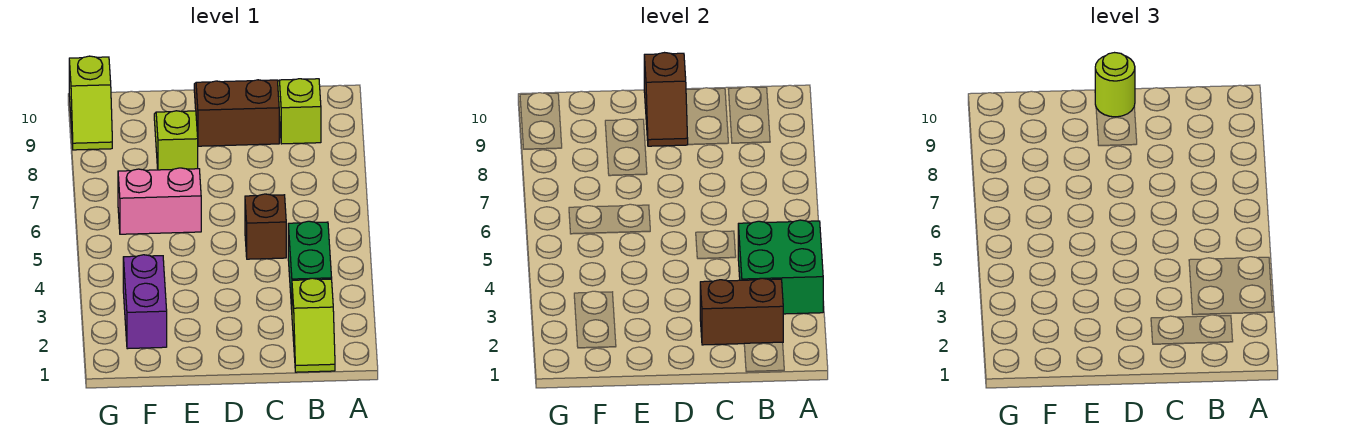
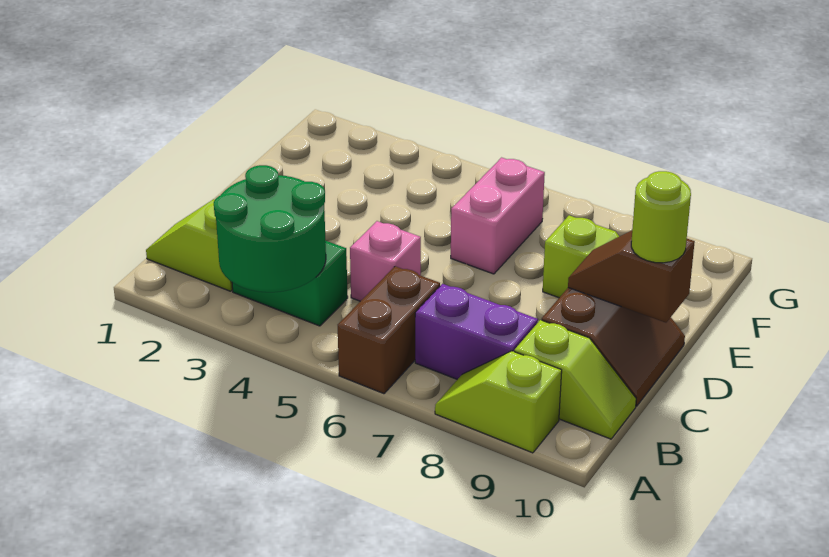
green brick A3:B4 level 2 -> green round brick A3:B4 level 2
brown brick B2:C2 level 2 -> brown brick A6:B6 level 1
brown brick C5 level 1 -> pink brick C5 level 1
purple brick F2:F3 level 1 -> purple brick B7:B8 level 1
lime slope G9:G10 level 1 top 10 -> lime slope A8:A9 level 1 top 9

